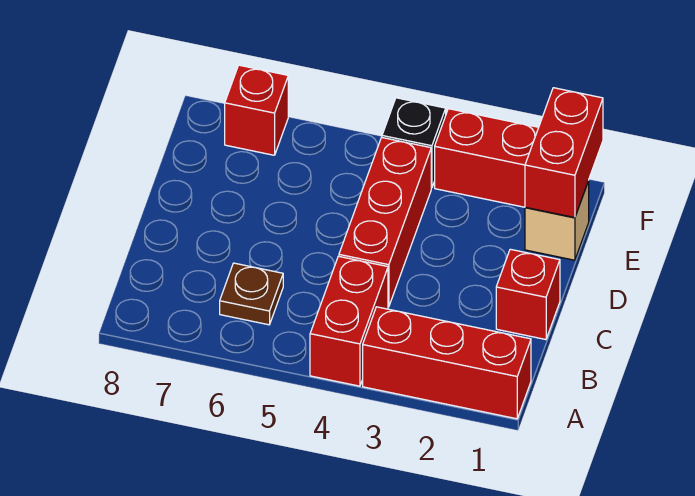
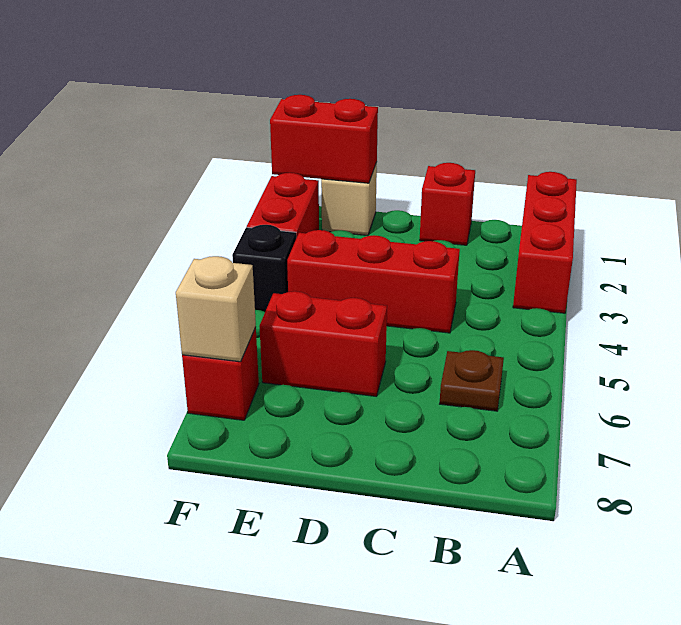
red brick A4:B4 level 1 -> red brick D6:E6 level 1
none -> tan brick F7 level 2

